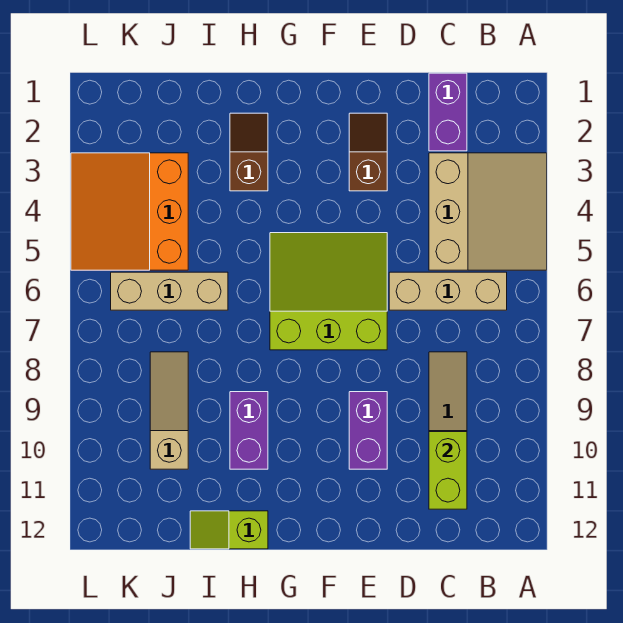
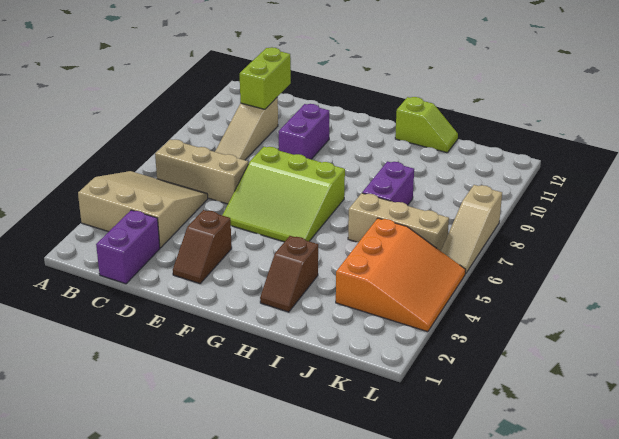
tan slope A3:C5 level 1 top C -> tan slope A3:C5 level 1 top 3
purple brick H9:H10 level 1 -> purple brick I7:I8 level 1
tan slope J8:J10 level 1 top 10 -> tan slope L6:L8 level 1 top 8

